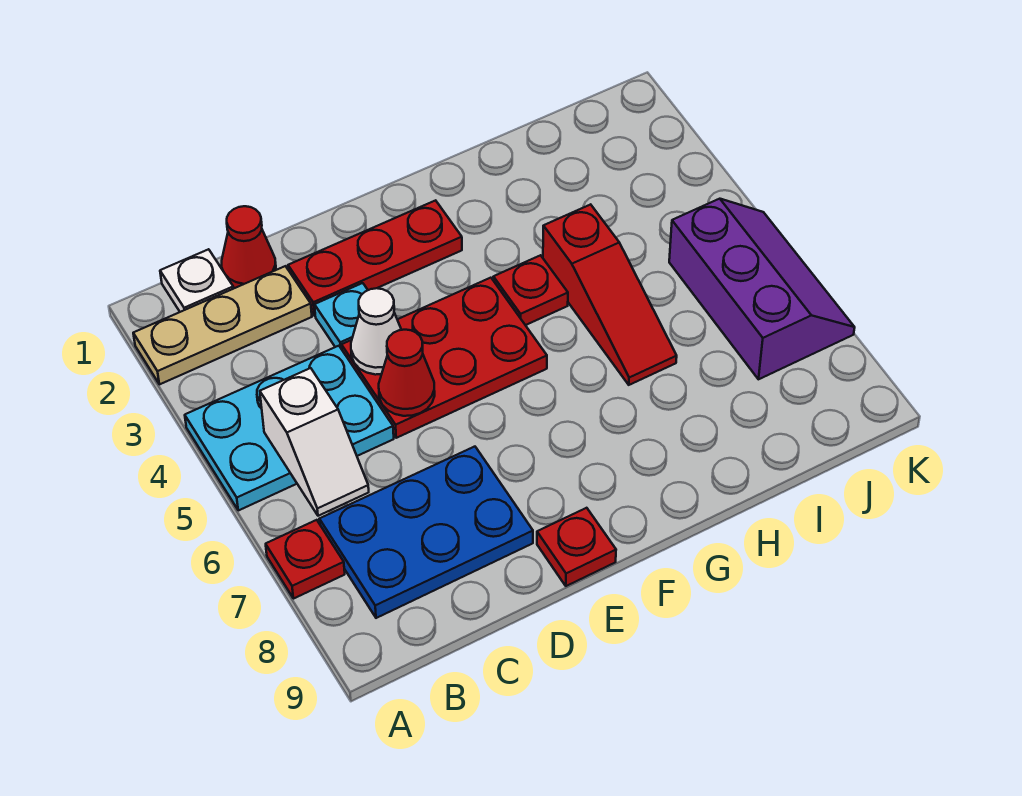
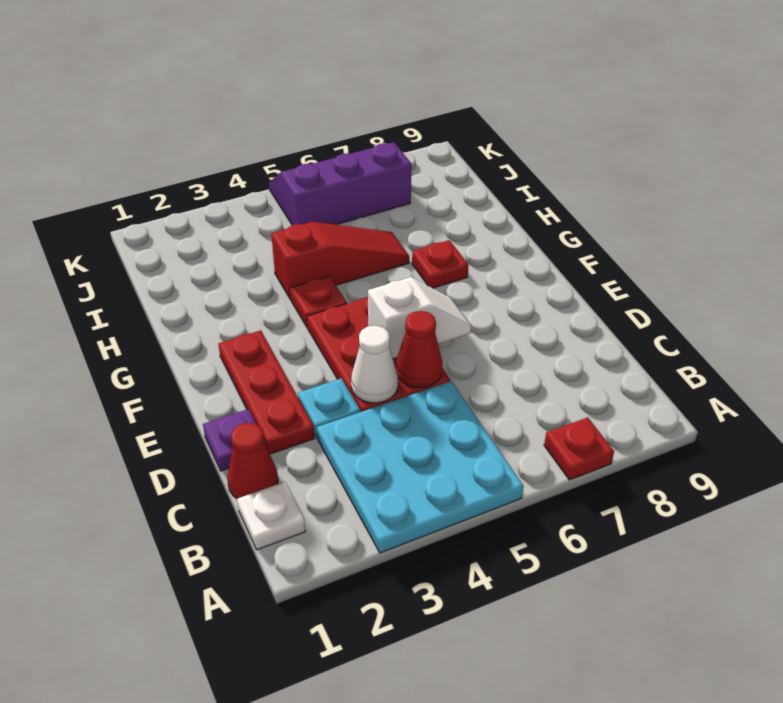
tan plate A2:C2 level 1 -> none
cyan plate A4:C5 level 1 -> cyan plate A3:C5 level 1
white slope B5:B6 level 2 top 5 -> white slope E5:E6 level 2 top 5
blue plate B7:D8 level 1 -> none
none -> purple plate D1 level 1
red plate E9 level 1 -> red plate G7 level 1

